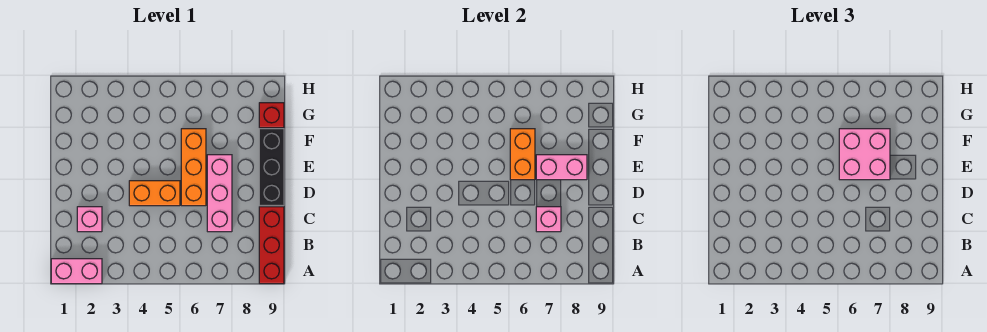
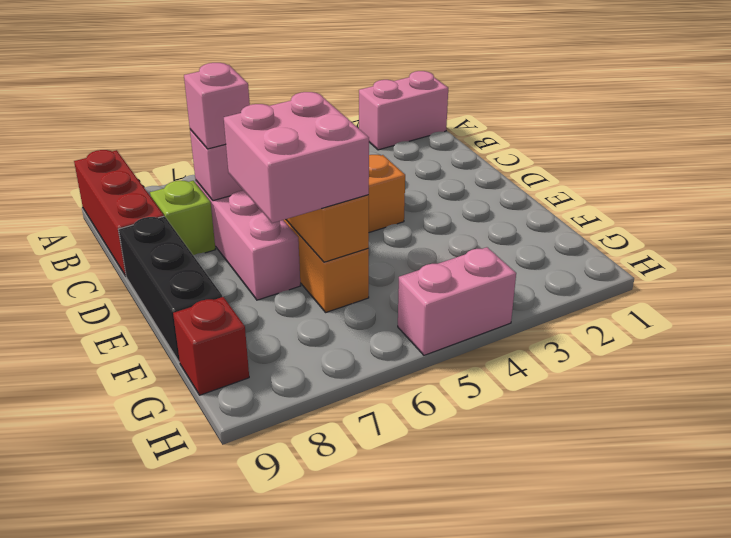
pink brick C2 level 1 -> pink brick C7 level 3
none -> lime brick C8 level 1
pink brick E7:E8 level 2 -> pink brick H4:H5 level 1

